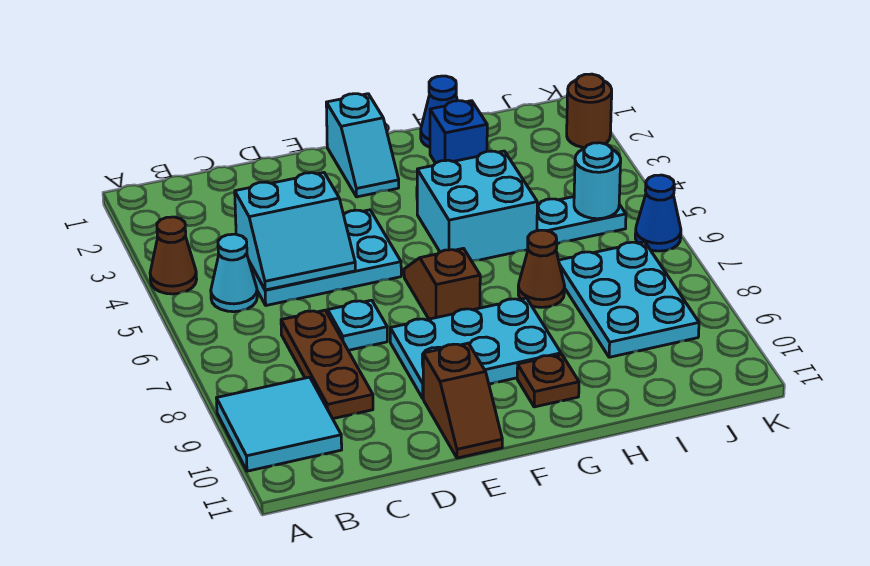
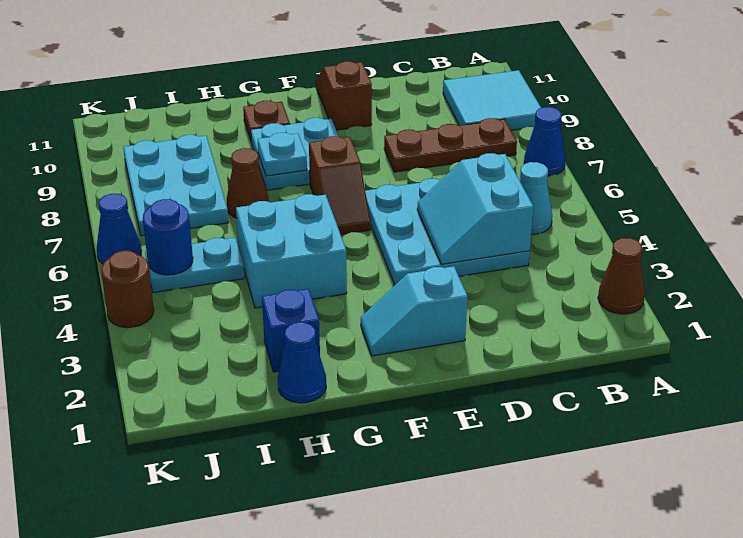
brown cone A4 level 1 -> brown cone A2 level 1
none -> blue cone A7 level 1
cyan plate C4:E5 level 1 -> cyan plate C4:E6 level 1
cyan slope C4:D5 level 2 top 4 -> cyan slope C4:D5 level 2 top C
brown plate C7:C9 level 1 -> brown plate B8:D8 level 1
cyan plate D7 level 1 -> cyan plate G8 level 2
cyan plate E8:G9 level 1 -> cyan plate F8:G9 level 1
cyan slope F1:F2 level 1 top 1 -> cyan slope E2:F2 level 1 top E
cyan round brick J5 level 2 -> blue round brick J5 level 2
brown round brick K2 level 1 -> brown round brick K4 level 1

